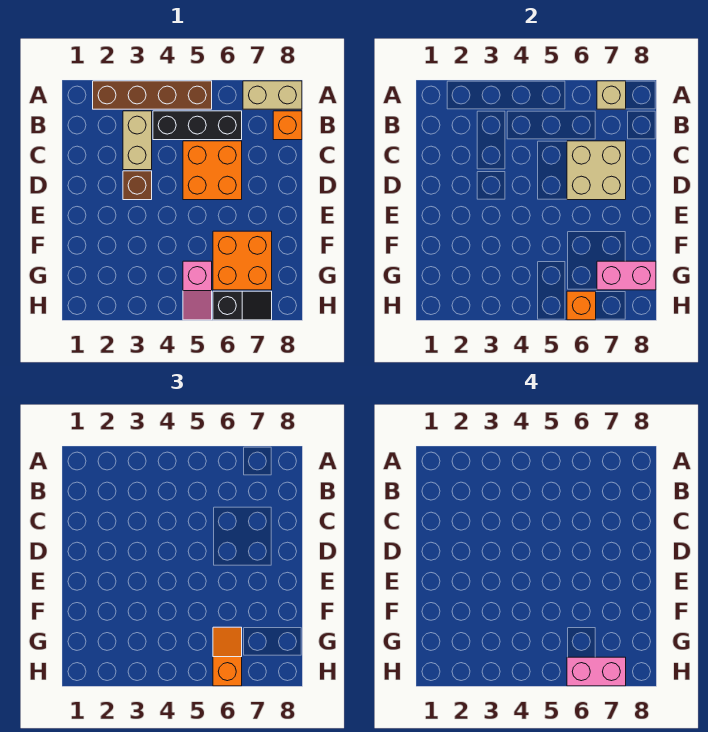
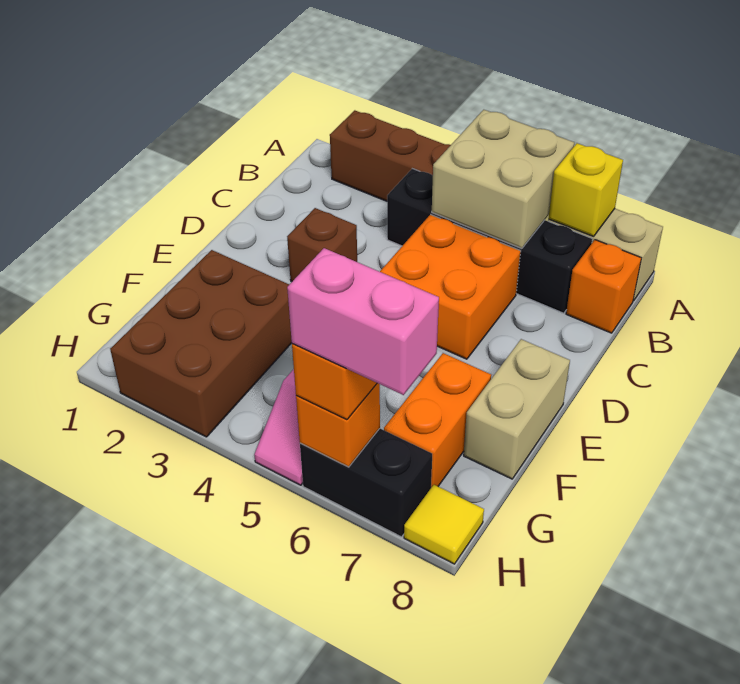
tan brick A7 level 2 -> yellow brick A7 level 2
tan brick B3:C3 level 1 -> tan brick E8:F8 level 1
black brick B4:B6 level 1 -> black brick B4:B7 level 1
tan brick C6:D7 level 2 -> tan brick A5:B6 level 2
none -> brown brick F2:H3 level 1
orange brick F6:G7 level 1 -> orange brick F7:G7 level 1
pink brick G7:G8 level 2 -> none
black slope H6:H7 level 1 top 6 -> black brick H6:H7 level 1
none -> yellow tile H8 level 1

